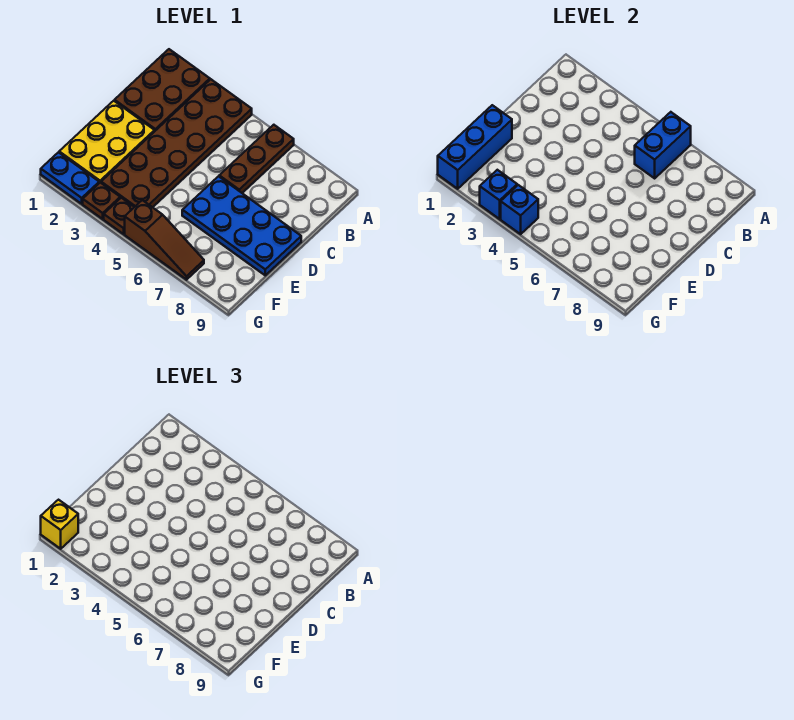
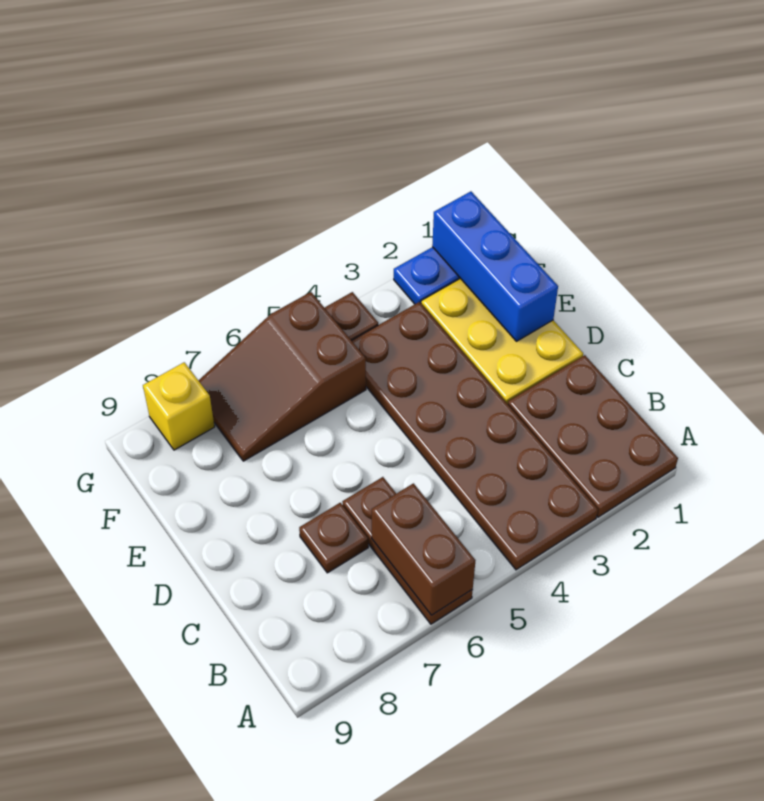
blue brick A6:B6 level 2 -> brown brick A6:B6 level 2
blue plate D6:E9 level 1 -> none
yellow brick G1 level 3 -> yellow brick G8 level 1
brown plate G3 level 1 -> brown plate C7 level 1
blue brick G3 level 2 -> none
blue brick G4 level 2 -> none
brown slope G5:G7 level 1 top 5 -> brown slope F5:G7 level 1 top 5

